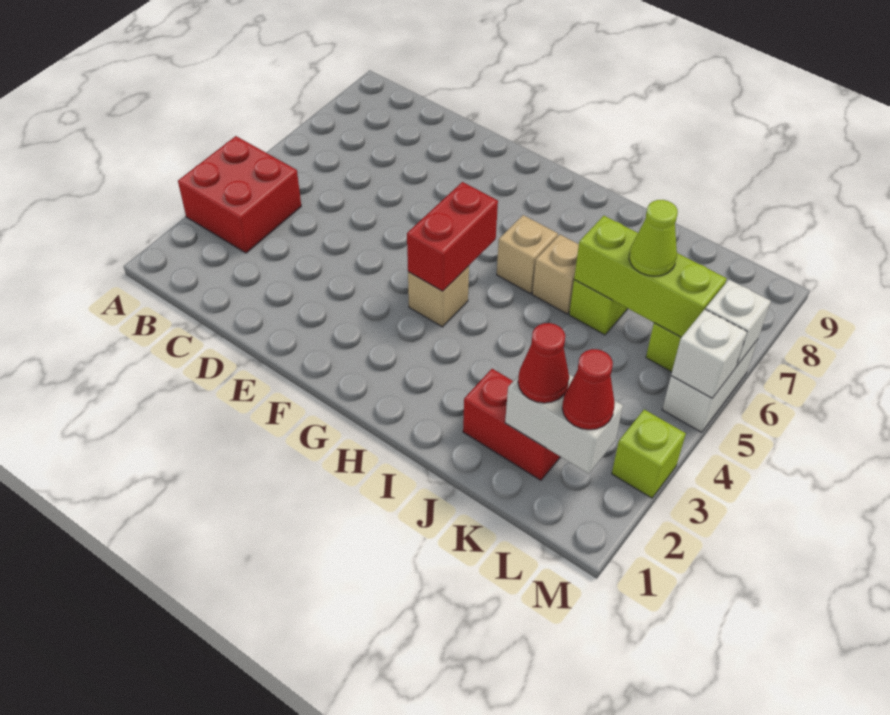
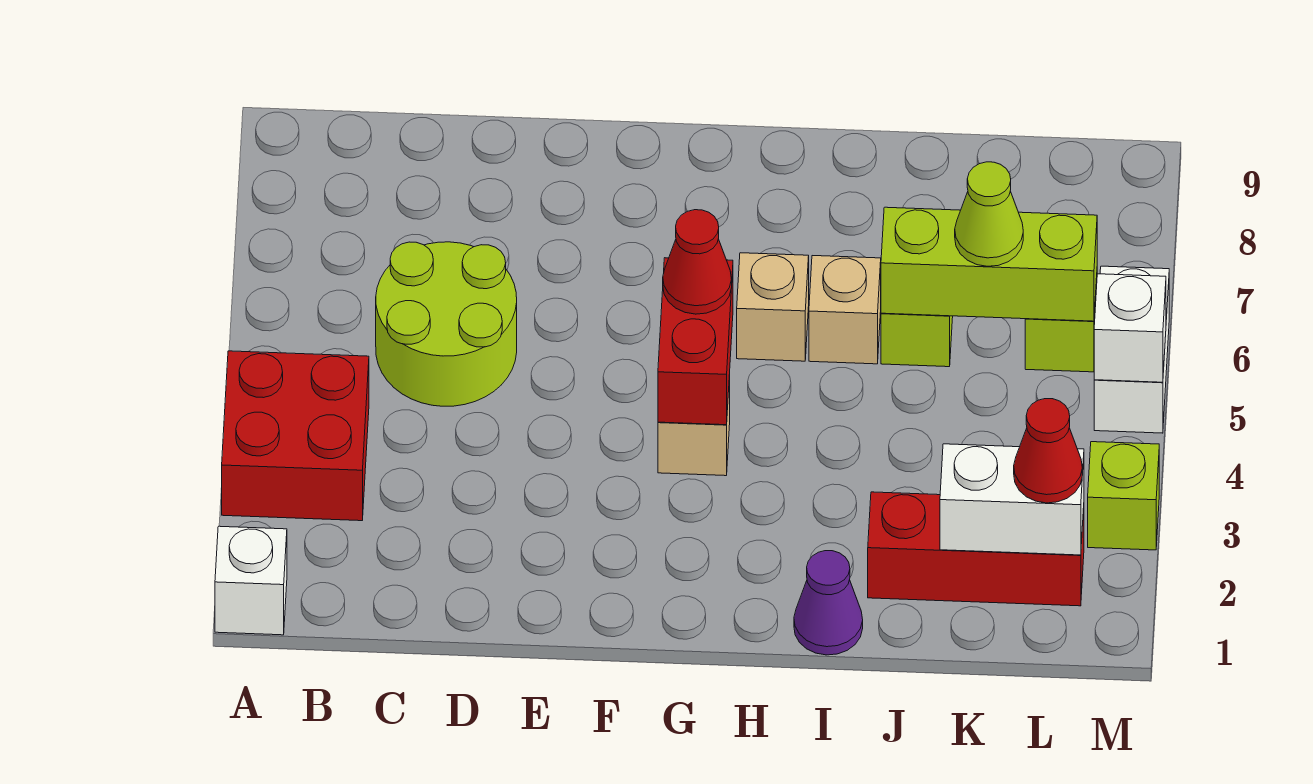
none -> lime round brick C5:D6 level 1
none -> purple cone I1 level 1
red brick J2:K2 level 1 -> red brick J2:L2 level 1
red cone K2 level 3 -> red cone G5 level 3
white brick M6 level 2 -> white brick A1 level 1

